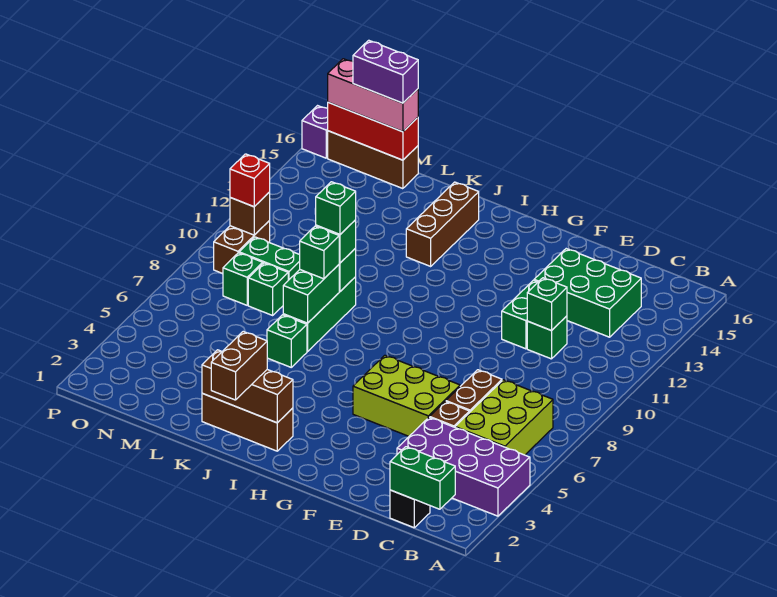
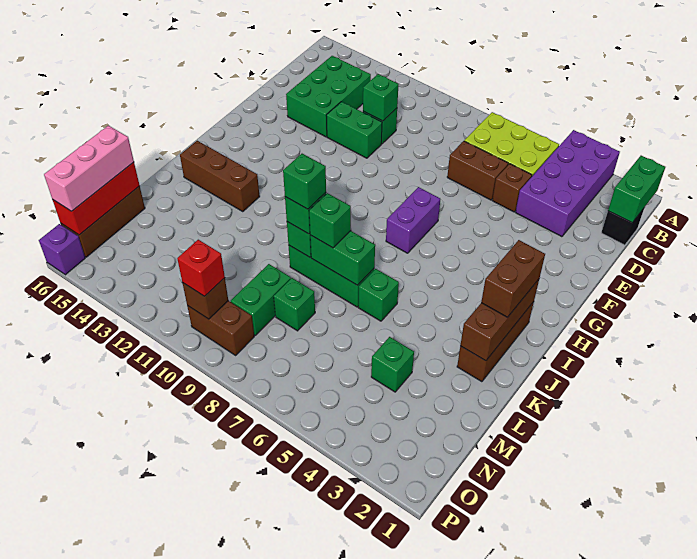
lime brick E5:G6 level 1 -> none
brown brick J1:J2 level 3 -> brown brick I2:J2 level 3
purple brick M16:N16 level 4 -> purple brick G7:H7 level 1
green brick N8 level 1 -> green brick M4 level 1

